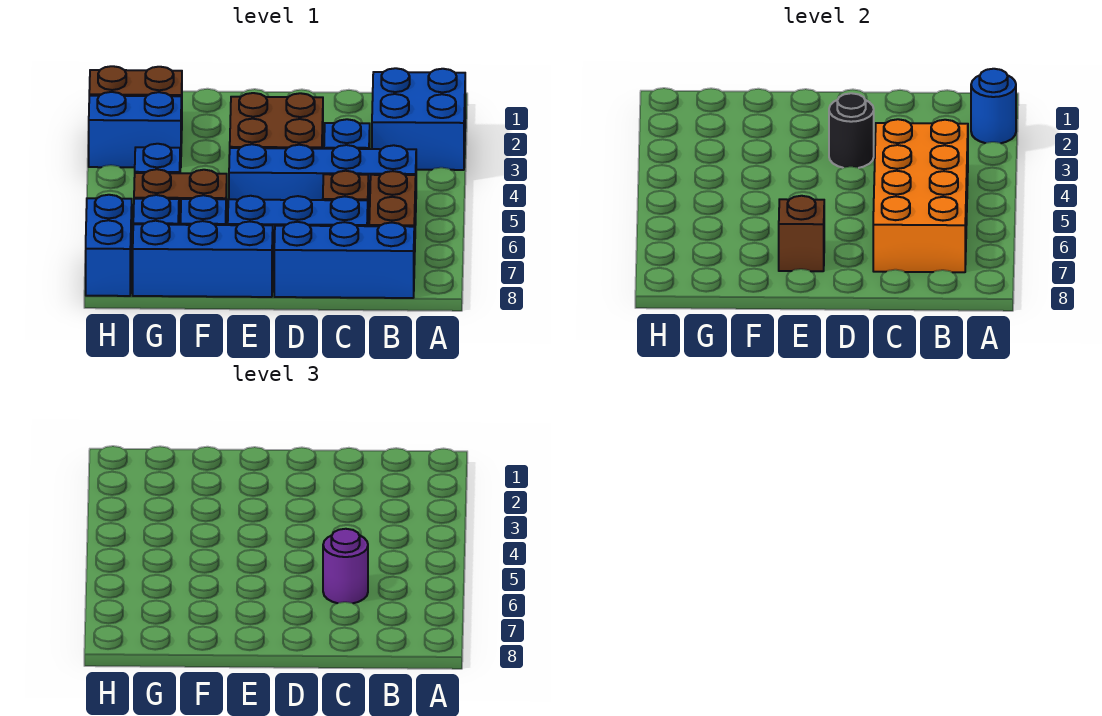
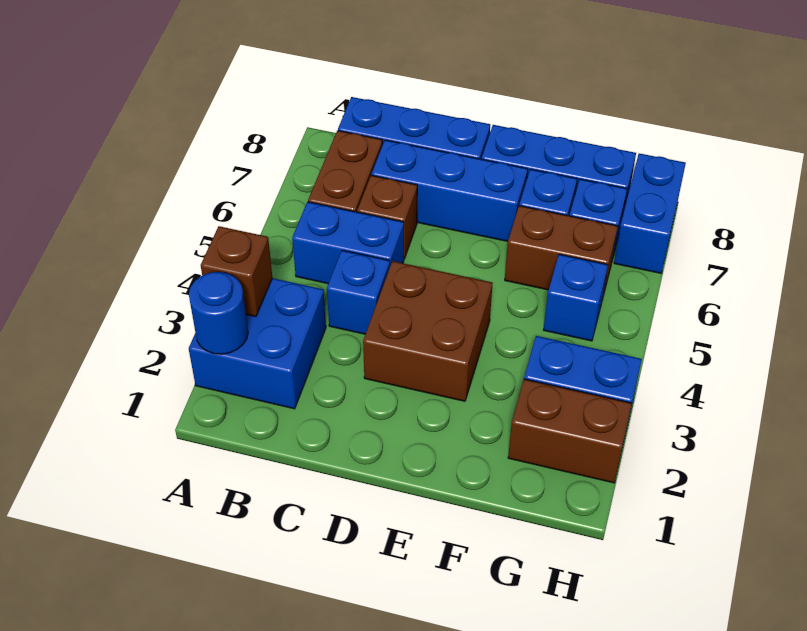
orange brick B4:C7 level 2 -> none
blue brick B5:E5 level 1 -> blue brick B5:C5 level 1
purple round brick C6 level 3 -> none
black round brick D3 level 2 -> none
brown brick E7 level 2 -> brown brick A3 level 2

